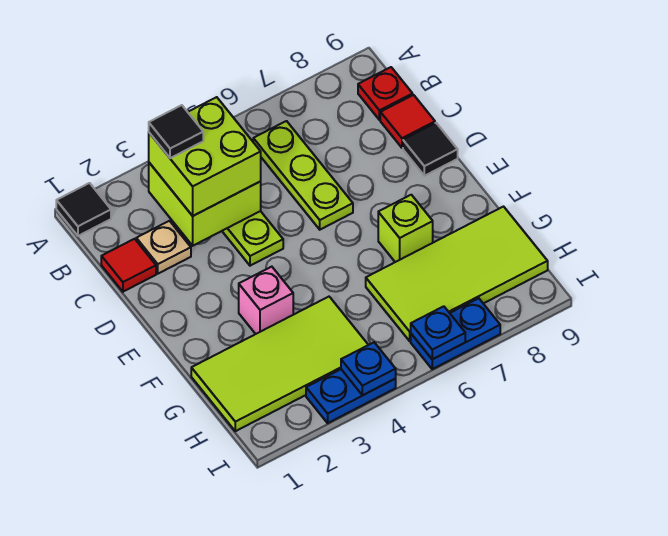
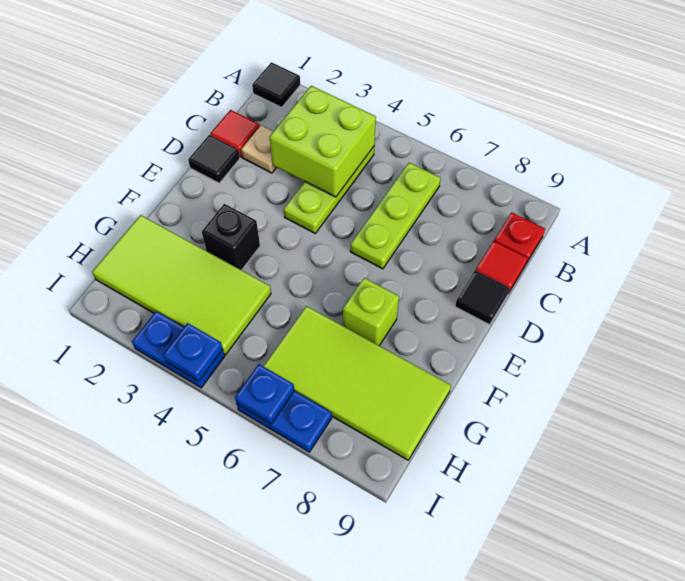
lime brick B3:C4 level 3 -> none
black tile B3 level 4 -> black tile D1 level 1
pink brick F3 level 1 -> black brick F3 level 1

